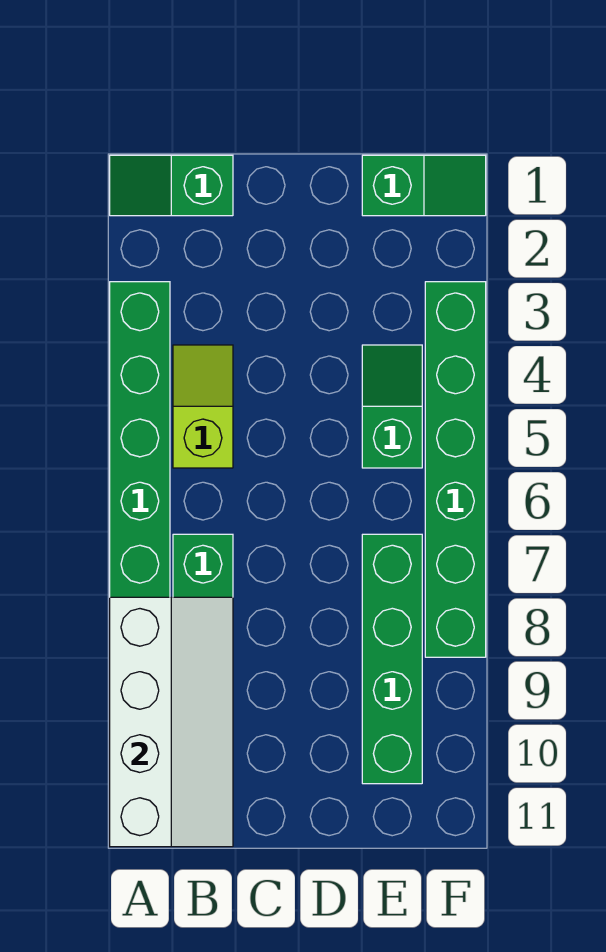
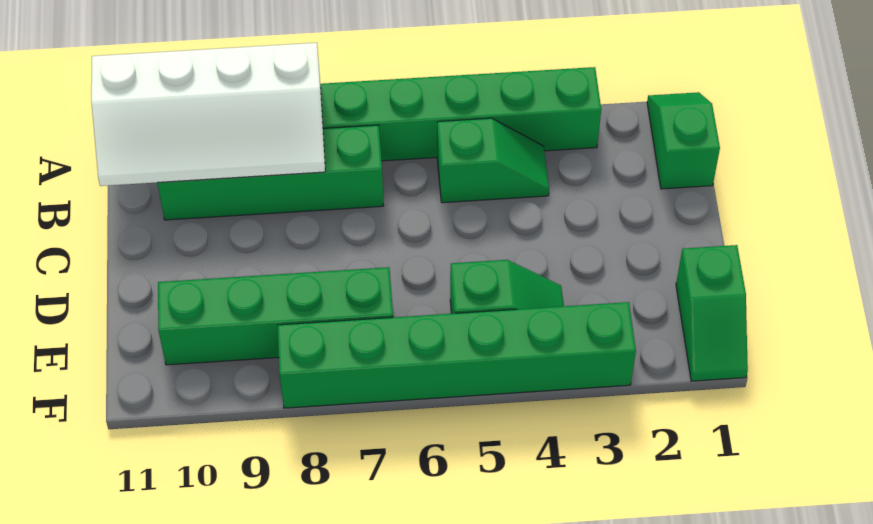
lime slope B4:B5 level 1 top 5 -> green slope B4:B5 level 1 top 5

